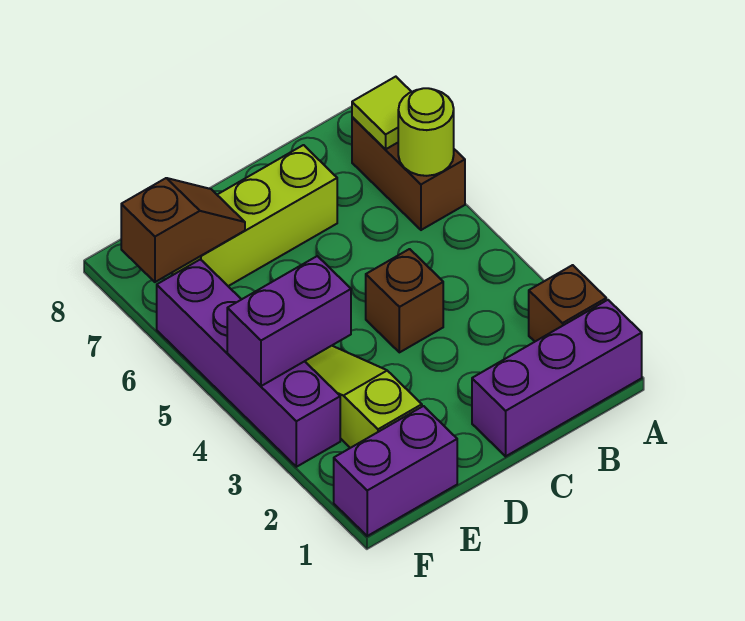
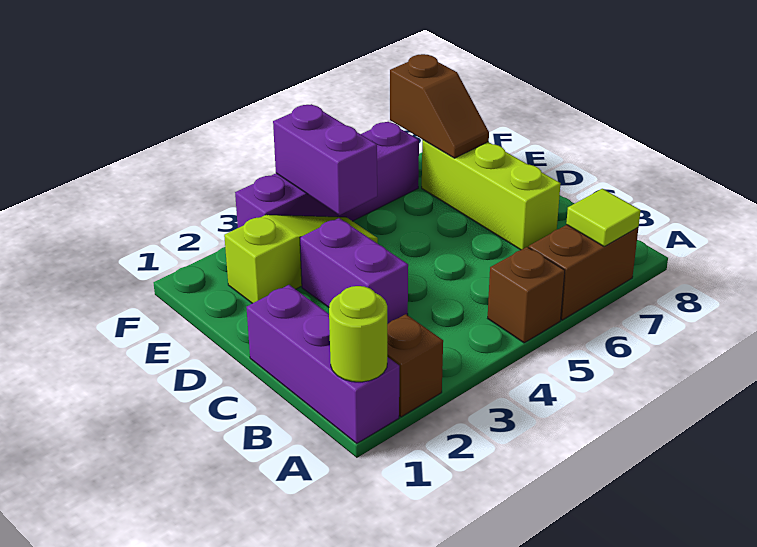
lime round brick A6 level 2 -> lime round brick A1 level 2
brown brick C4 level 1 -> brown brick A5 level 1
purple brick E1:F1 level 1 -> purple brick C3:D3 level 1

